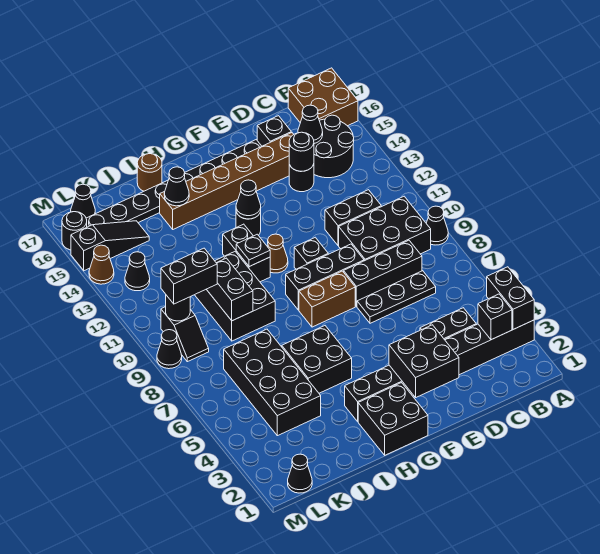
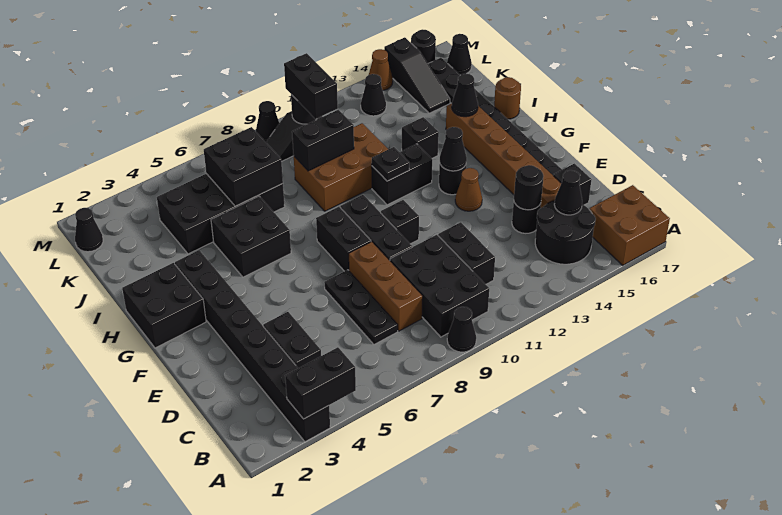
black brick B3 level 2 -> black brick I13 level 1
black brick C8:E8 level 1 -> brown brick C8:E8 level 1
black brick E2:F3 level 2 -> black brick J6:K7 level 2
brown brick F8:G8 level 1 -> black brick F8:G8 level 1
brown cone G11 level 1 -> brown cone F13 level 1
black brick I9:J11 level 1 -> brown brick I9:J11 level 1

